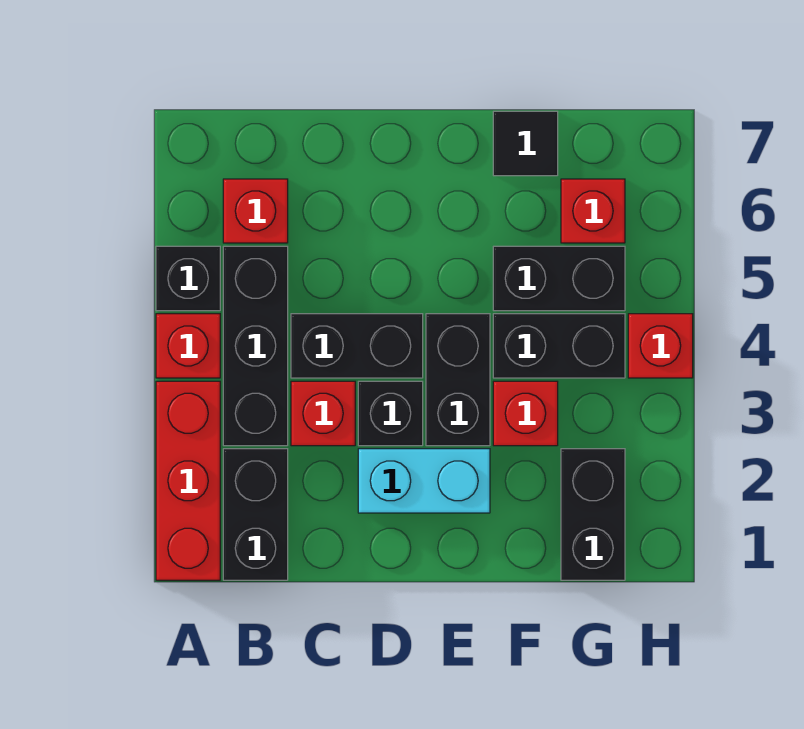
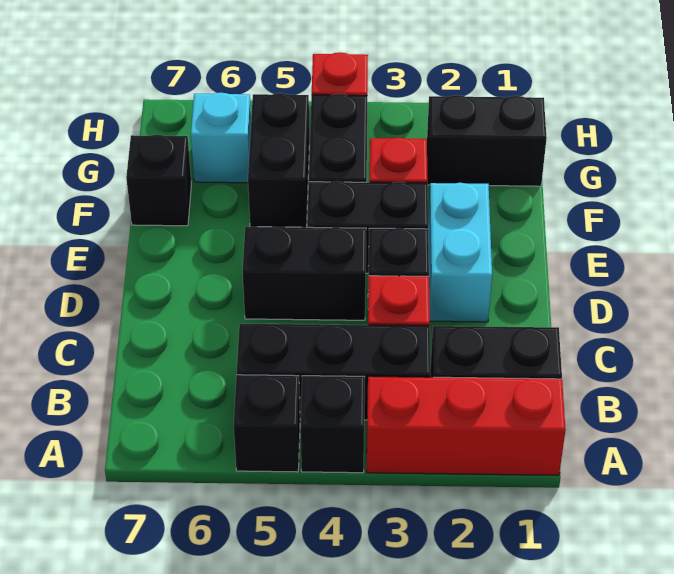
red brick A4 level 1 -> black brick A4 level 1
red brick B6 level 1 -> none
black brick C4:D4 level 1 -> black brick D4:D5 level 1
black tile F7 level 1 -> black brick F7 level 1
red brick G6 level 1 -> cyan brick G6 level 1

